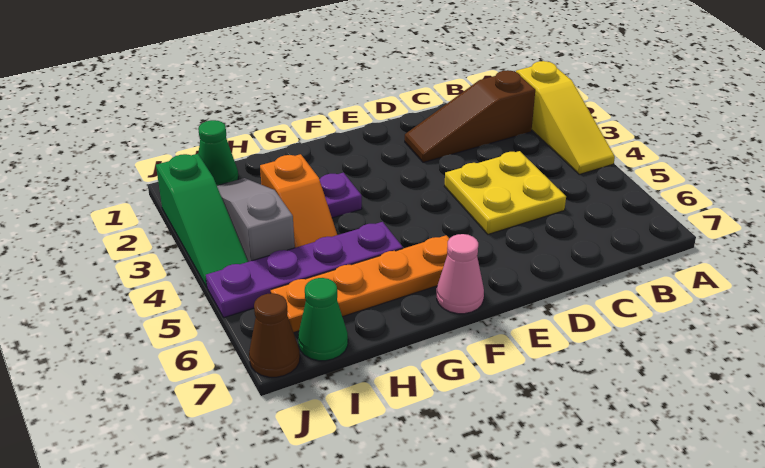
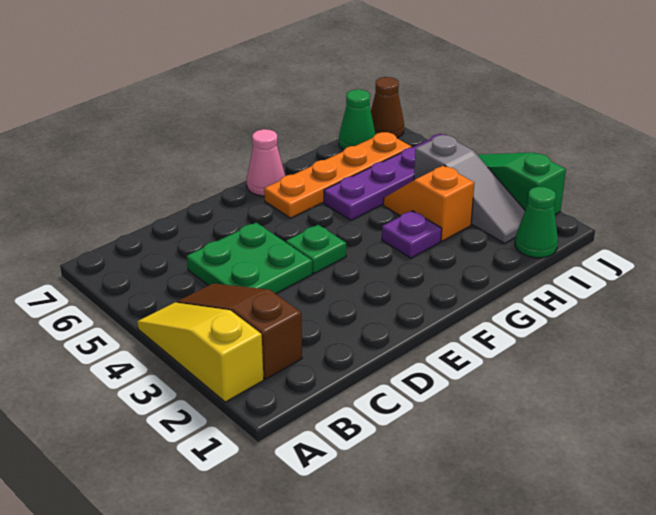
brown slope B2:D2 level 1 top B -> brown slope B2:B4 level 1 top 2
yellow plate C4:D5 level 1 -> green plate C4:D5 level 1
none -> green plate E4 level 1

